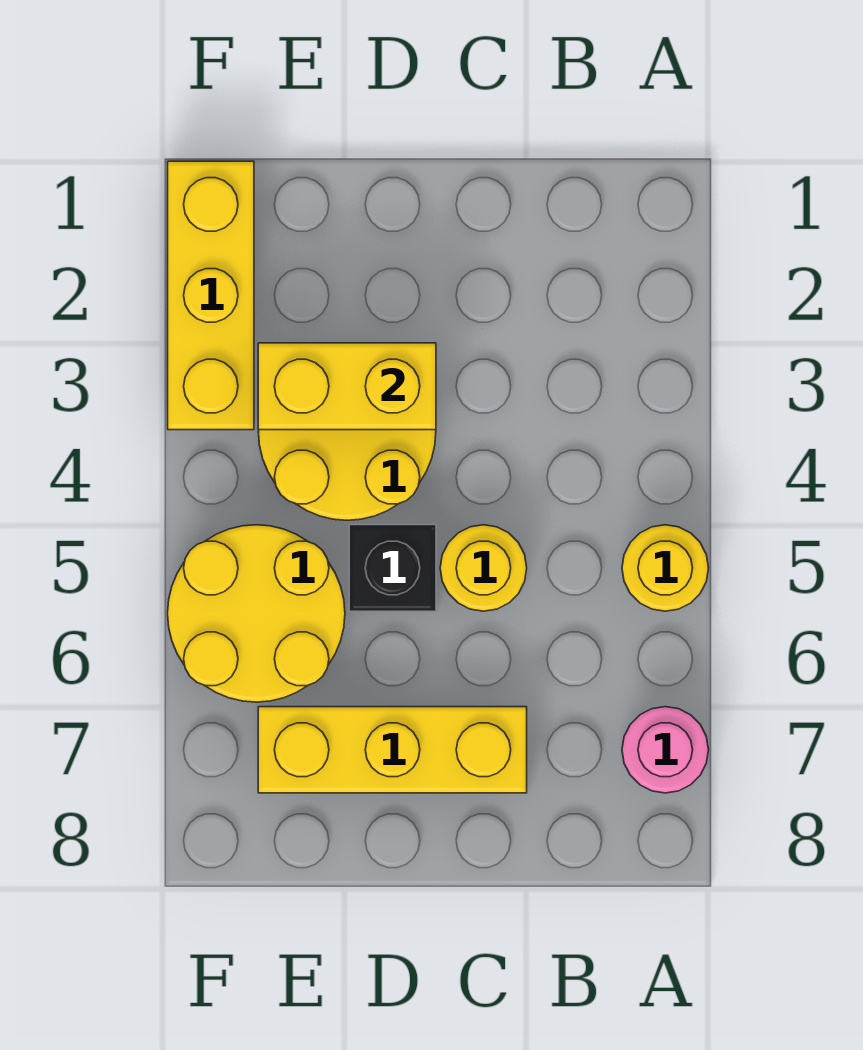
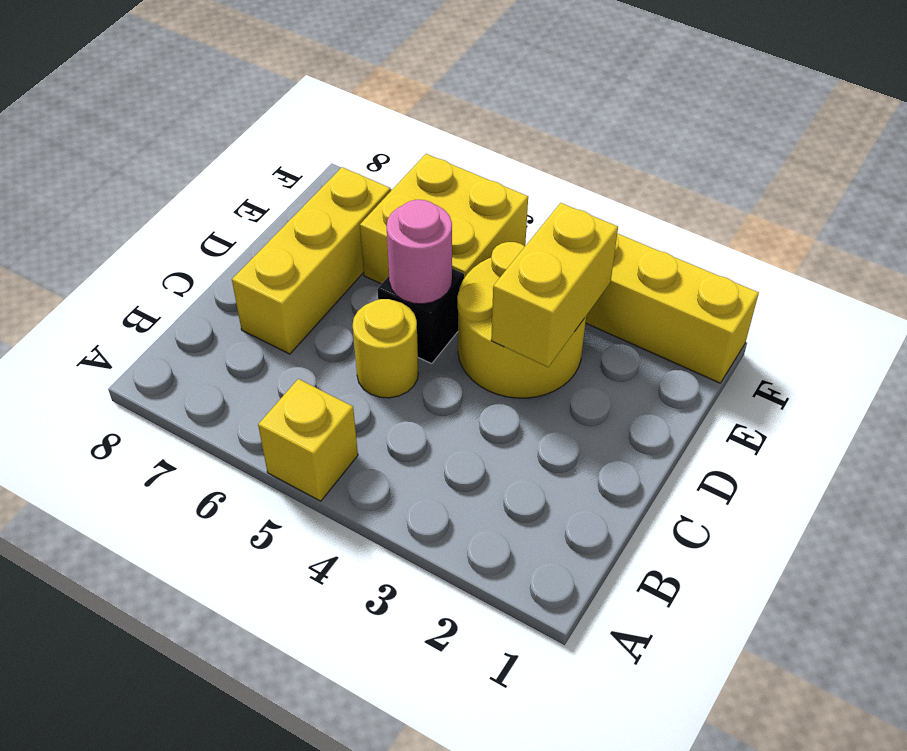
yellow round brick A5 level 1 -> yellow brick A5 level 1
pink round brick A7 level 1 -> pink round brick D5 level 2
yellow round brick E5:F6 level 1 -> yellow brick E5:F6 level 1

